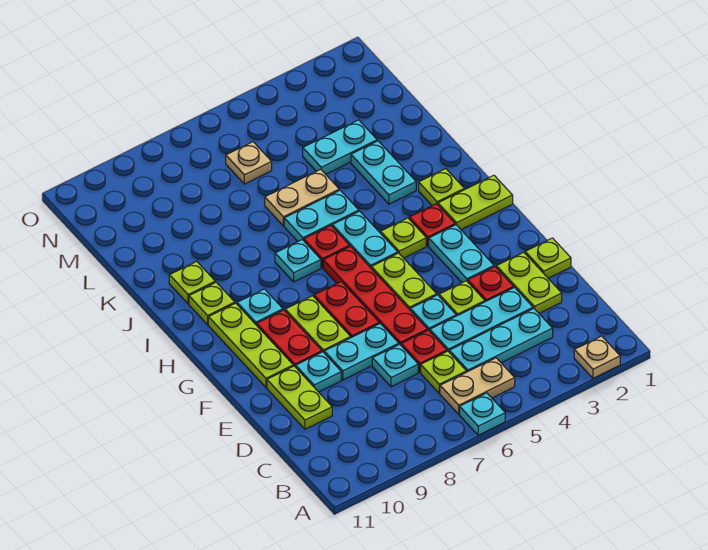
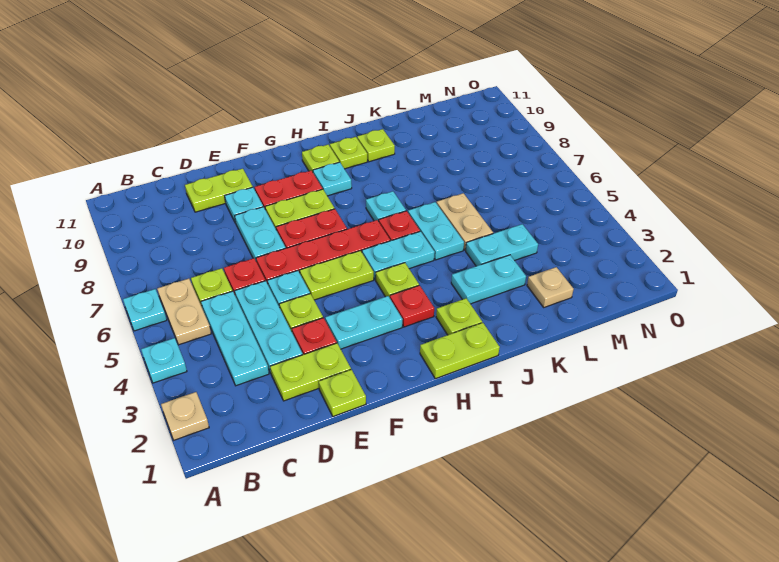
cyan plate D7 level 1 -> cyan plate A4 level 1
lime plate F10:H10 level 1 -> lime plate H10 level 1
lime plate H1:H2 level 1 -> lime plate H1:I1 level 1
cyan plate L3:L4 level 1 -> cyan plate K4:L4 level 1
tan plate M6 level 1 -> tan plate L2 level 1

